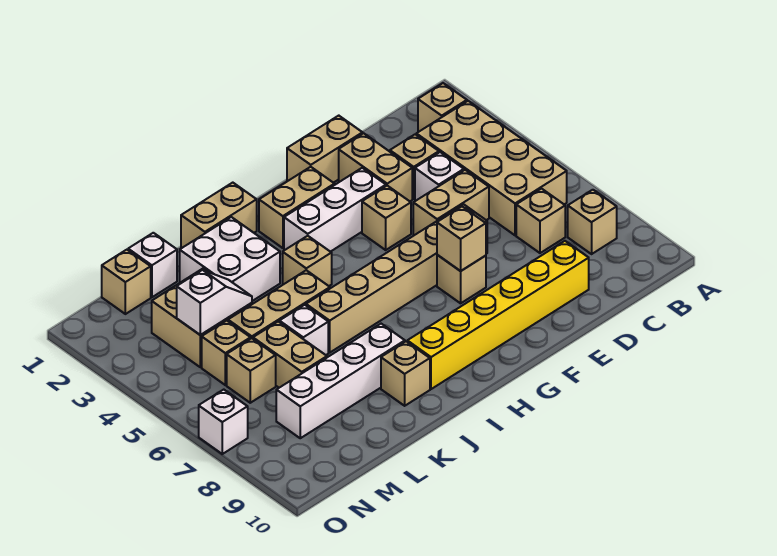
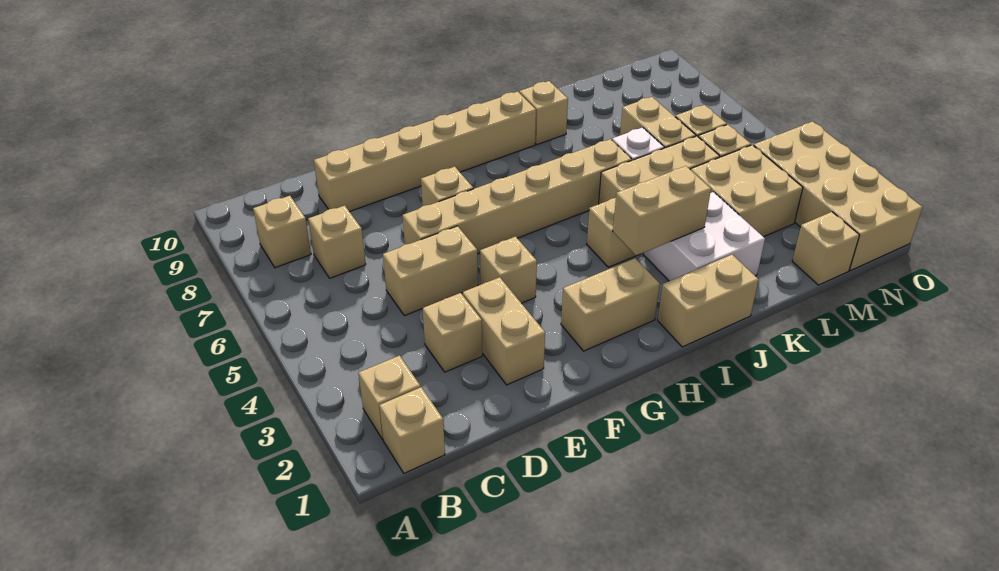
tan brick B3:C6 level 1 -> tan brick N1:O4 level 1
white brick D4 level 1 -> none
yellow brick D9:I9 level 1 -> tan brick D9:I9 level 1
tan brick E1:F1 level 1 -> tan brick I3:J3 level 2
white brick F3:H3 level 1 -> none
tan brick F7 level 2 -> tan brick B1 level 1
white brick J8:M8 level 1 -> none
white brick L1 level 1 -> none
white slope L4:M4 level 2 top M -> none
white brick O7 level 1 -> none

